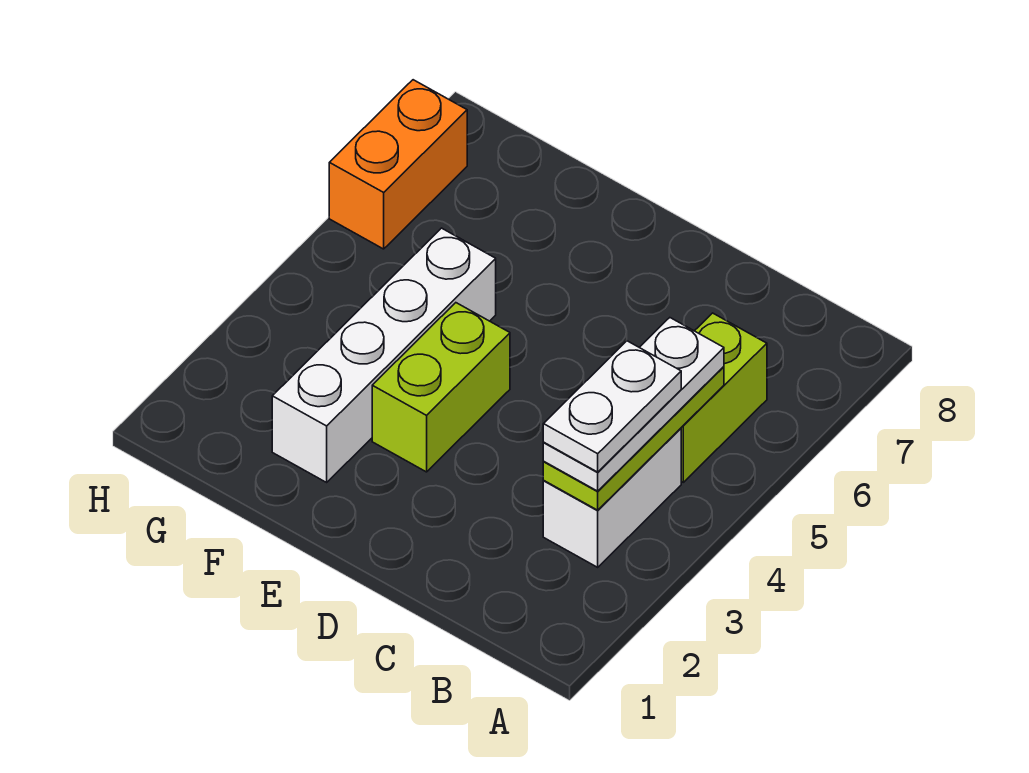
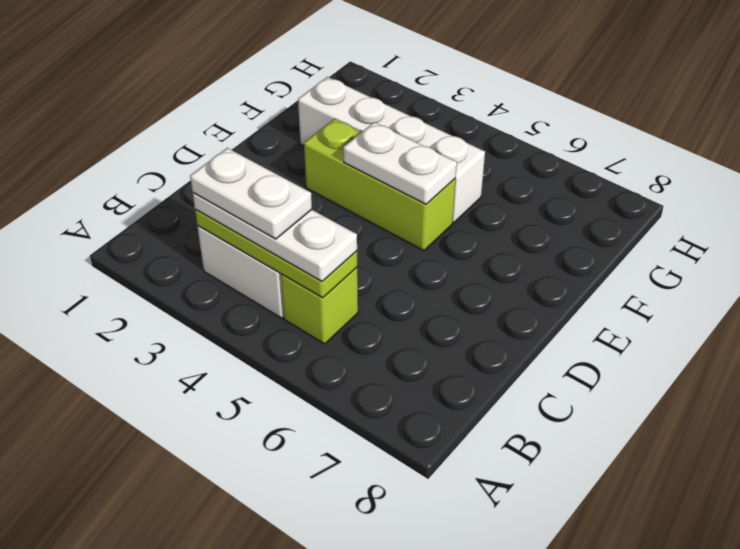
lime brick B5:B6 level 1 -> lime brick B5 level 1
lime brick E3:E4 level 1 -> lime brick E3:E5 level 1
none -> white plate E4:E5 level 2
orange brick H6:H7 level 1 -> none

